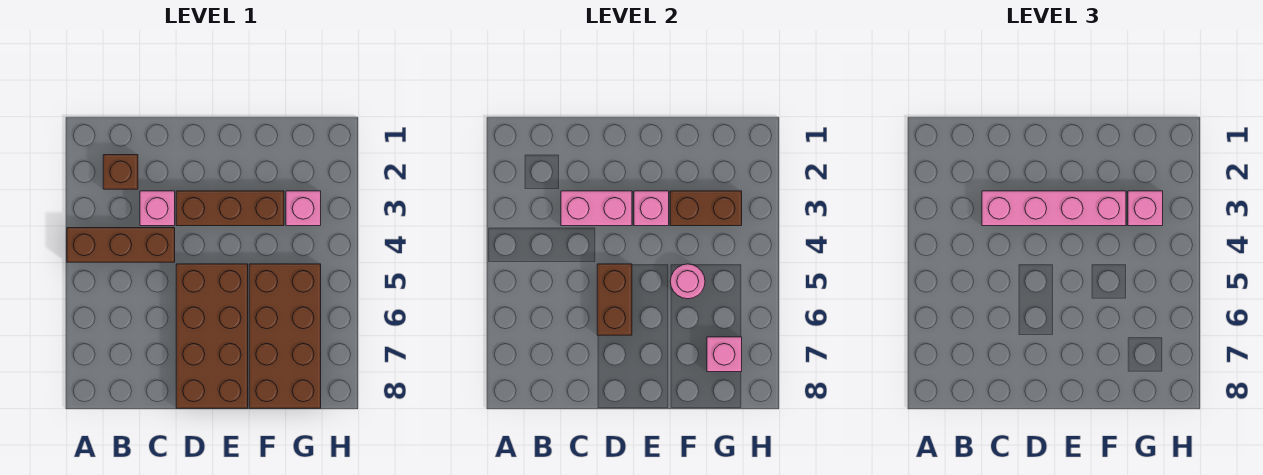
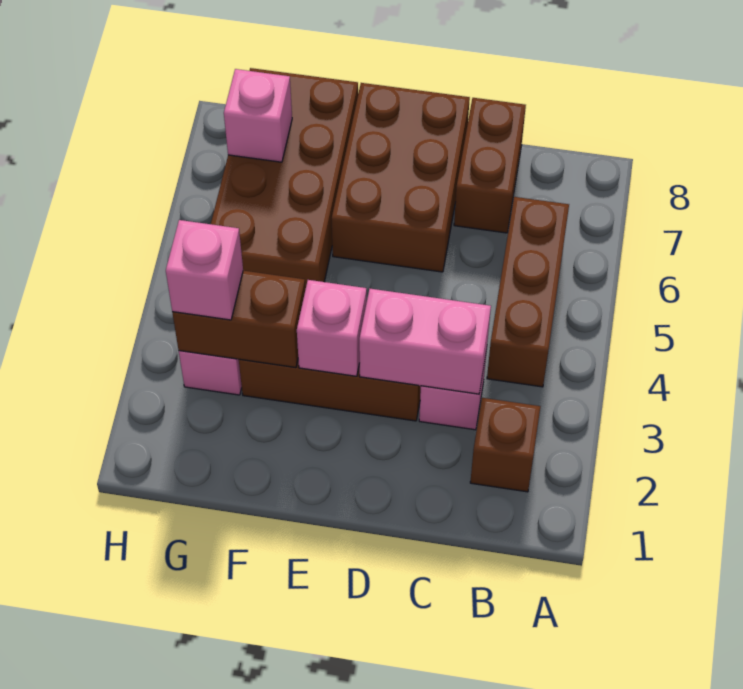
brown brick A4:C4 level 1 -> brown brick B4:B6 level 1
pink brick C3:F3 level 3 -> none
brown brick D5:E8 level 1 -> brown brick D6:E8 level 1
brown brick D5:D6 level 2 -> brown brick C7:C8 level 1
pink round brick F5 level 2 -> none

